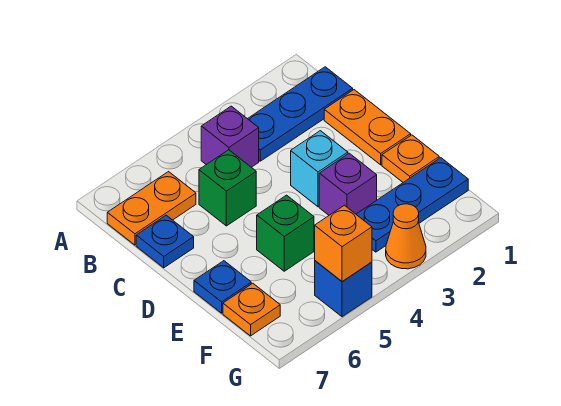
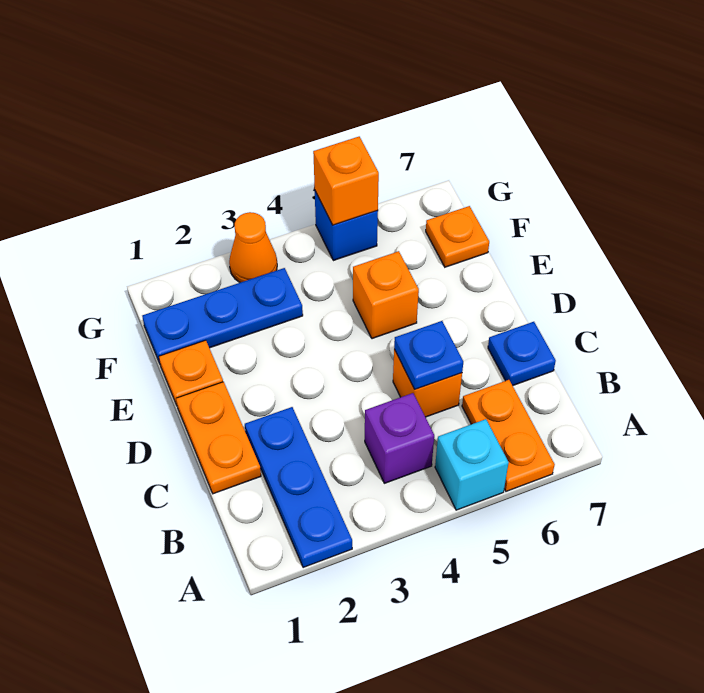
blue plate B1:B3 level 1 -> blue plate A2:C2 level 1
orange plate B6:B7 level 1 -> orange plate A6:B6 level 1
green brick C5 level 1 -> orange brick C5 level 1
cyan brick D3 level 1 -> cyan brick A5 level 1
purple brick E3 level 1 -> none
green brick E5 level 1 -> orange brick E5 level 1
blue plate E7 level 1 -> blue plate C5 level 2

